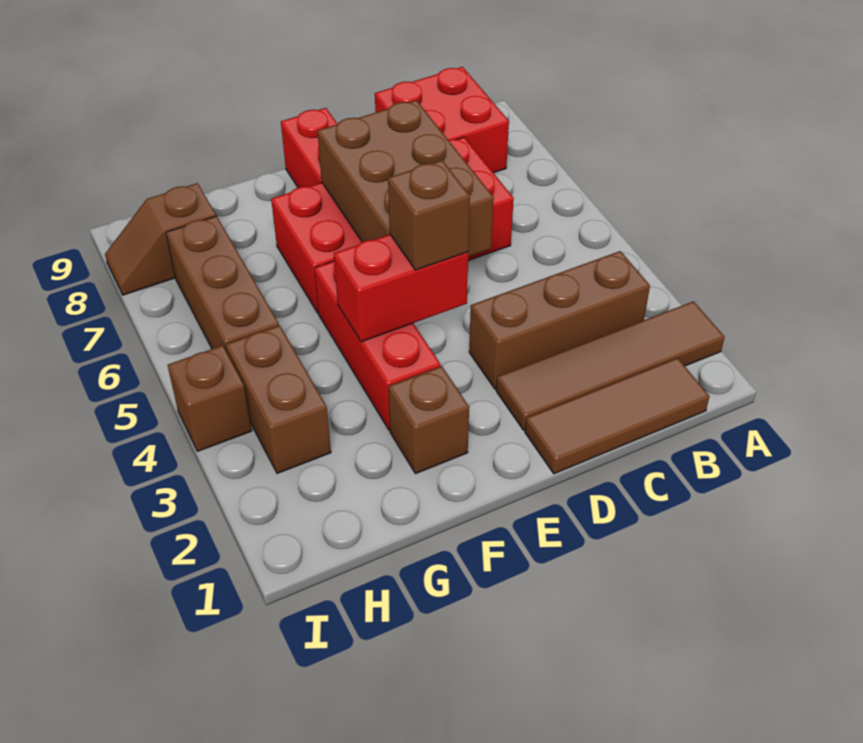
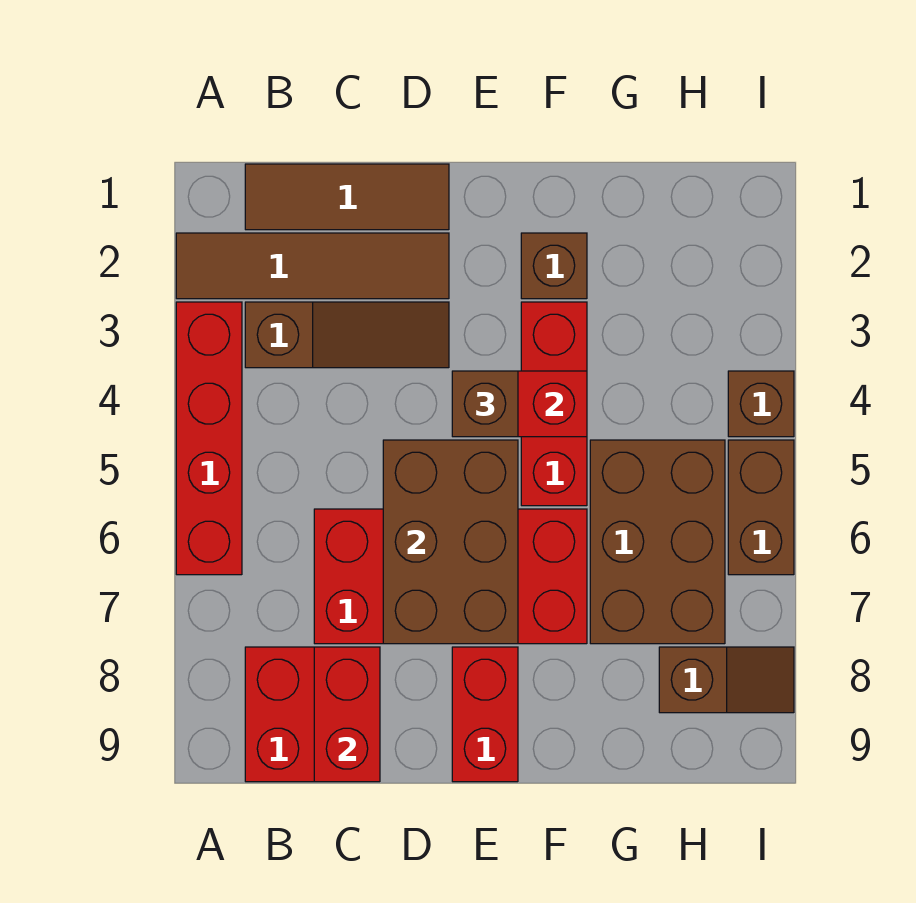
none -> red brick A3:A6 level 1
brown brick B3:D3 level 1 -> brown slope B3:D3 level 1 top B
none -> red brick C8:C9 level 2
brown brick H3:H4 level 1 -> brown brick I5:I6 level 1
brown brick H5:H7 level 1 -> brown brick G5:H7 level 1

